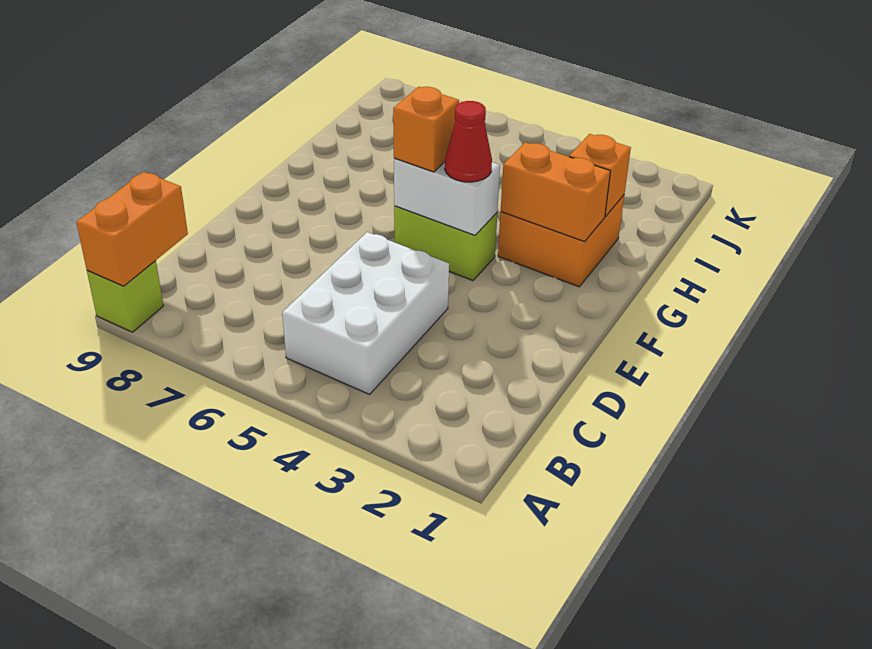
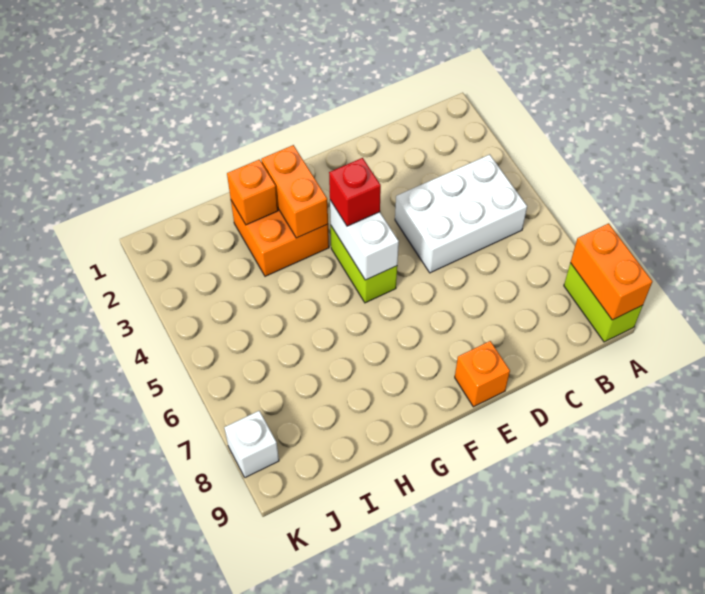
lime brick A9 level 1 -> lime brick A8:A9 level 1
orange brick A9:B9 level 2 -> orange brick A8:A9 level 2
red cone F4 level 3 -> red brick F4 level 3
orange brick F5 level 3 -> orange brick E9 level 1
none -> white brick K8 level 1

